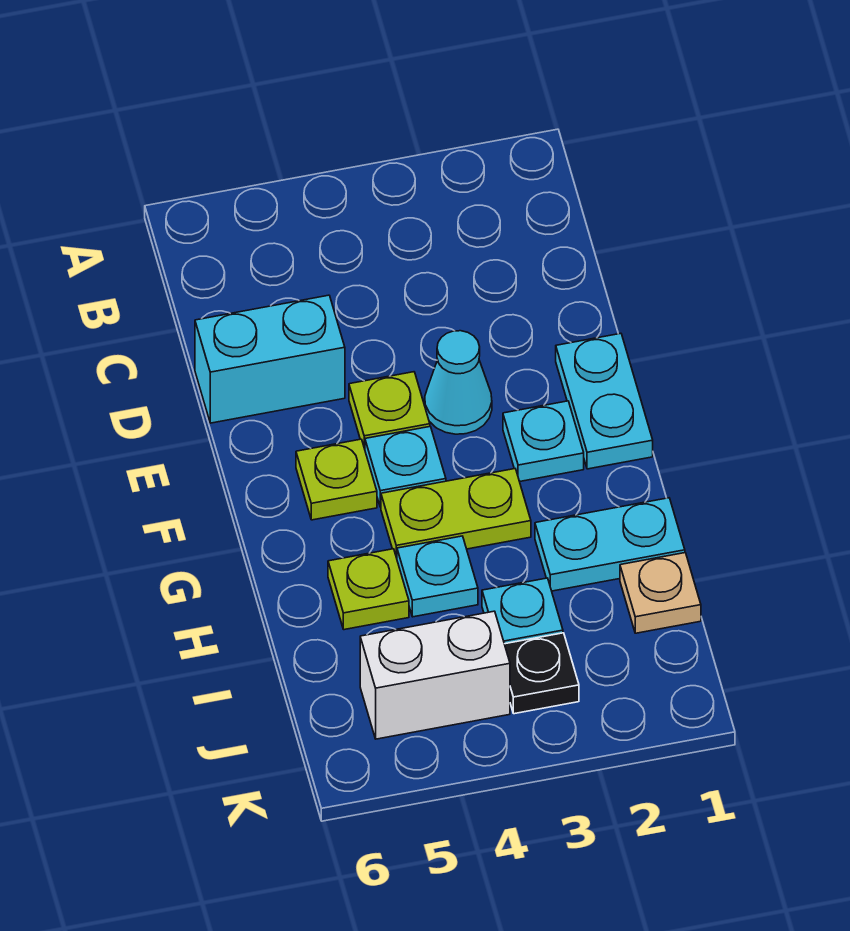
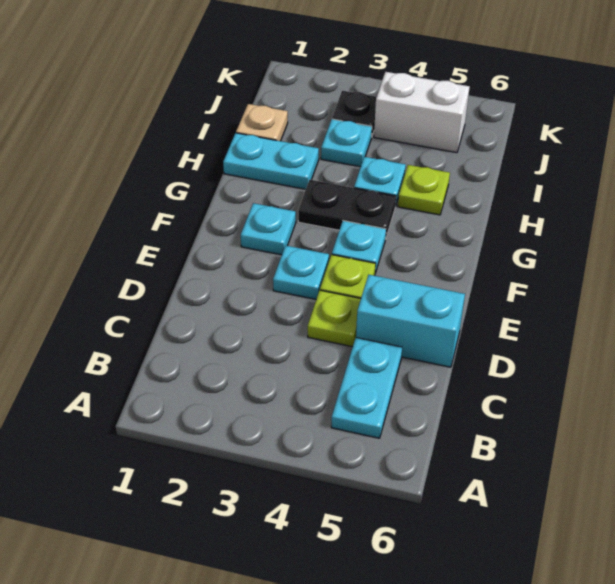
cyan plate E1:F1 level 1 -> cyan plate B5:C5 level 1
cyan cone E3 level 1 -> cyan plate E3 level 1
lime plate F5 level 1 -> lime plate D4 level 1
lime plate G3:G4 level 1 -> black plate G3:G4 level 1

